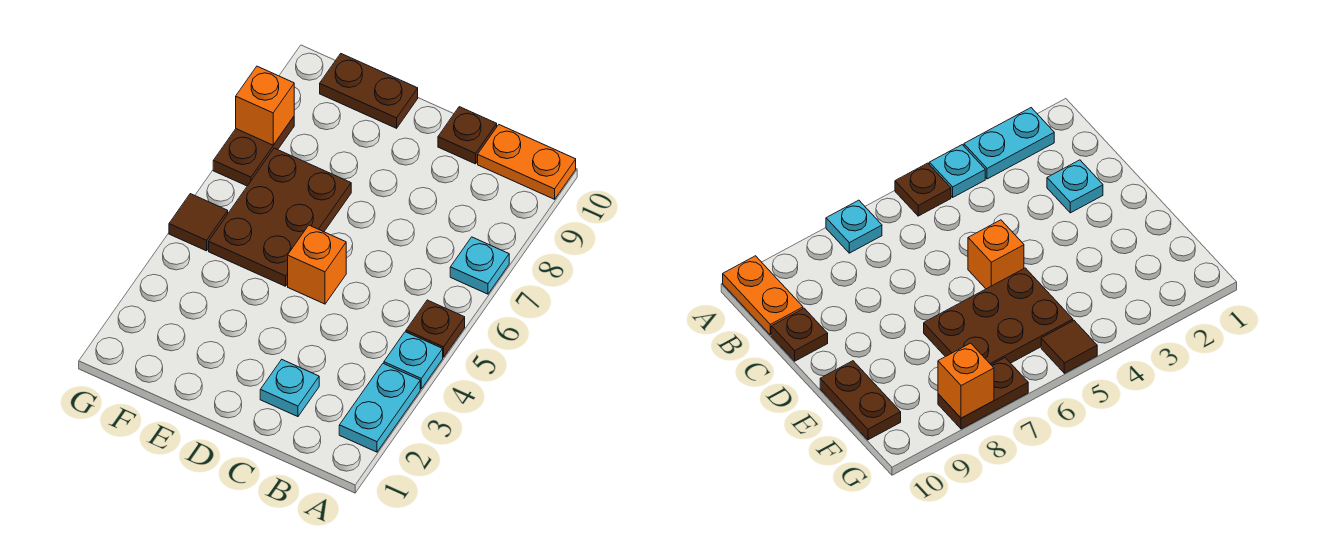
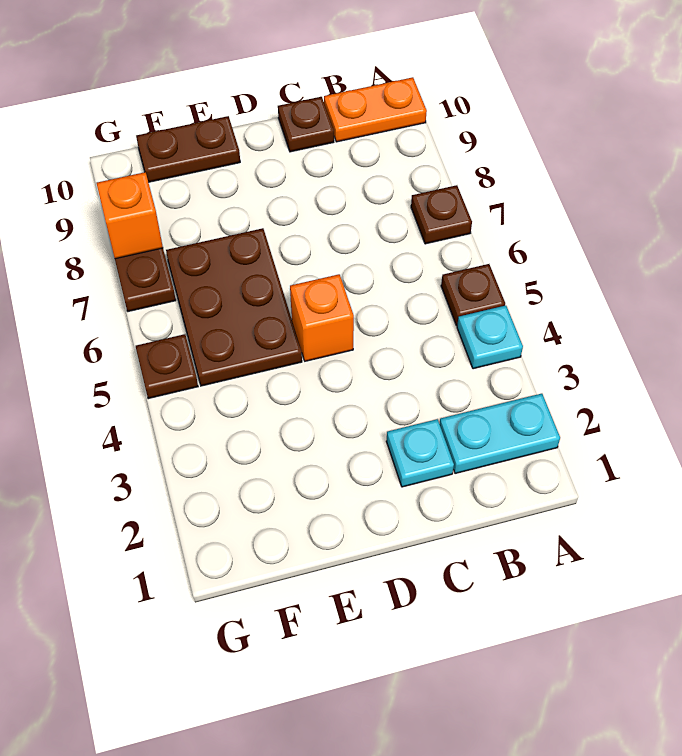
cyan plate A2:A3 level 1 -> cyan plate A2:B2 level 1
cyan plate A7 level 1 -> brown plate A7 level 1
brown tile G5 level 1 -> brown plate G5 level 1

